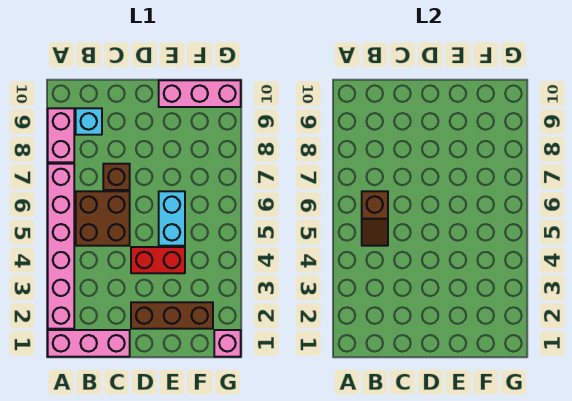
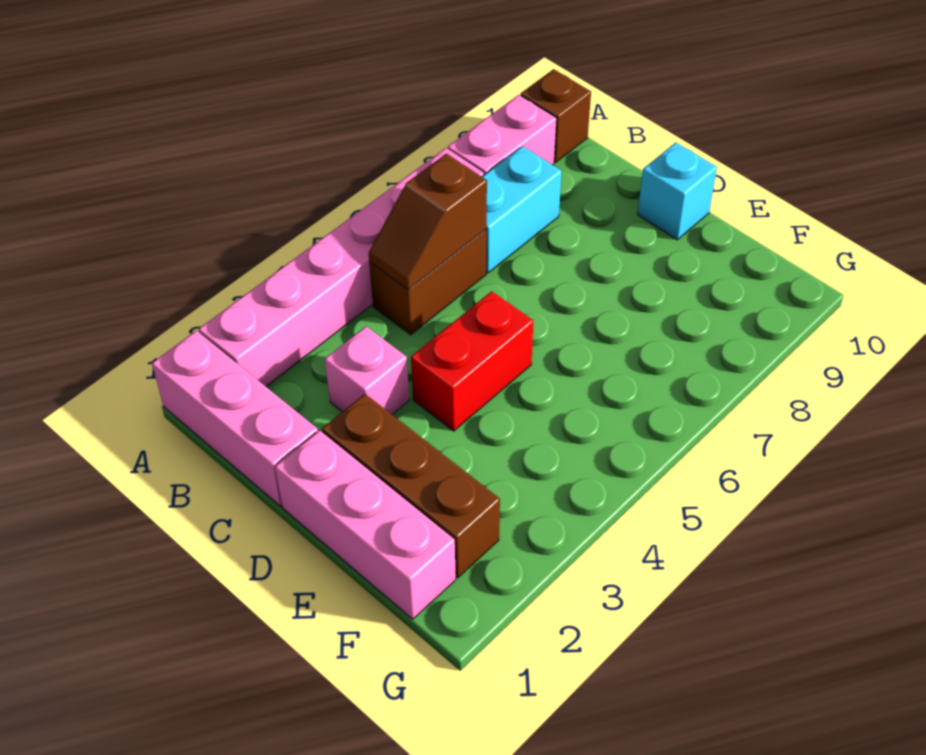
brown brick B5:C6 level 1 -> brown brick B5:B6 level 1
cyan brick B9 level 1 -> cyan brick D10 level 1
brown brick C7 level 1 -> brown brick A10 level 1
red brick D4:E4 level 1 -> red brick D4:D5 level 1
cyan brick E5:E6 level 1 -> cyan brick B7:B8 level 1
pink brick E10:G10 level 1 -> pink brick D1:F1 level 1
pink brick G1 level 1 -> pink brick C3 level 1

